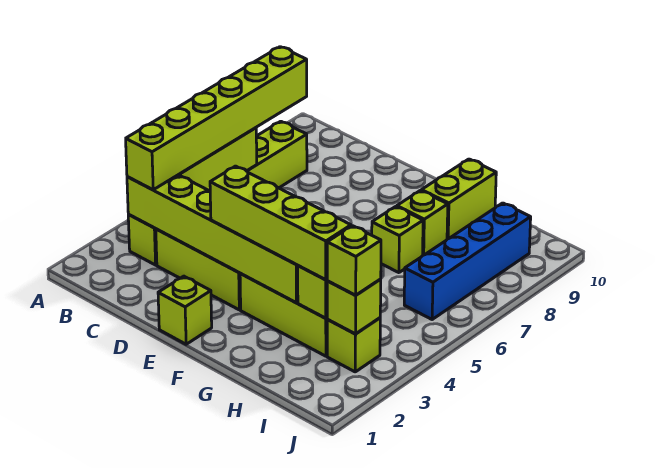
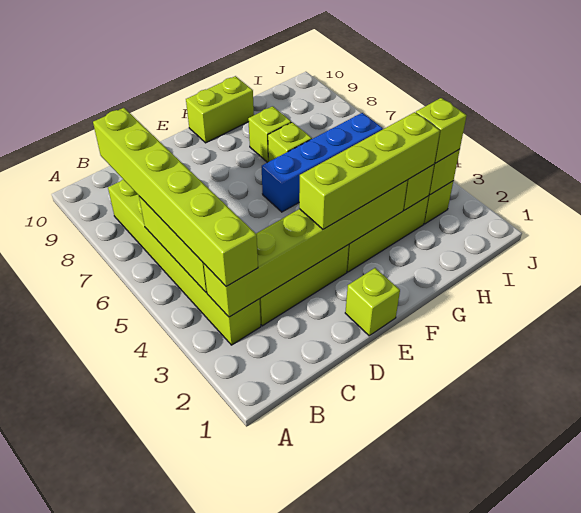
lime brick G9:G10 level 1 -> lime brick F10:G10 level 1
blue brick I6:I9 level 1 -> blue brick F6:I6 level 1

